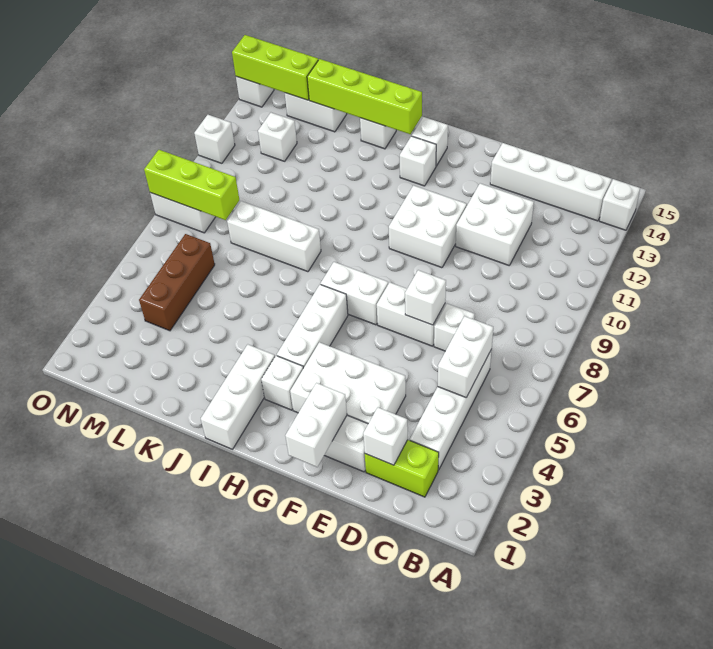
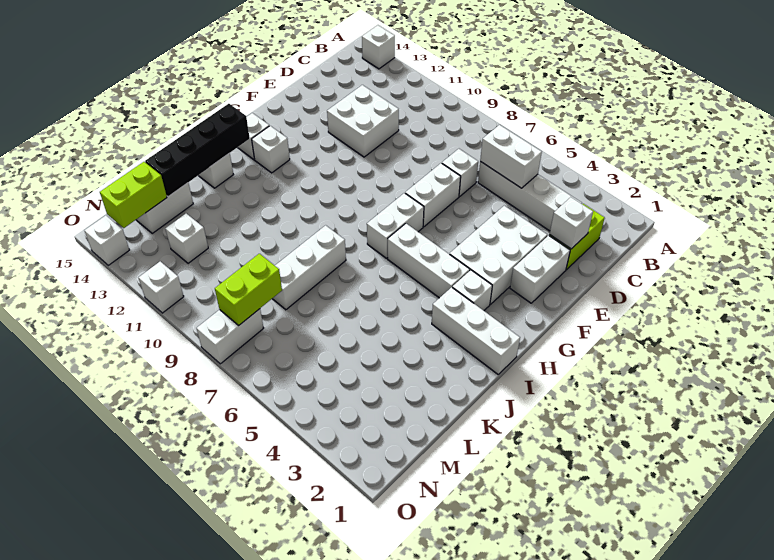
white brick B14:E14 level 1 -> none
white brick E7 level 2 -> none
white brick F1:F2 level 2 -> none
white brick F10:G11 level 1 -> none
lime brick I14:L14 level 2 -> black brick I14:L14 level 2
brown brick M4:M6 level 1 -> none
lime brick M8:O8 level 2 -> lime brick M8:N8 level 2
lime brick M14:O14 level 2 -> lime brick M14:N14 level 2

